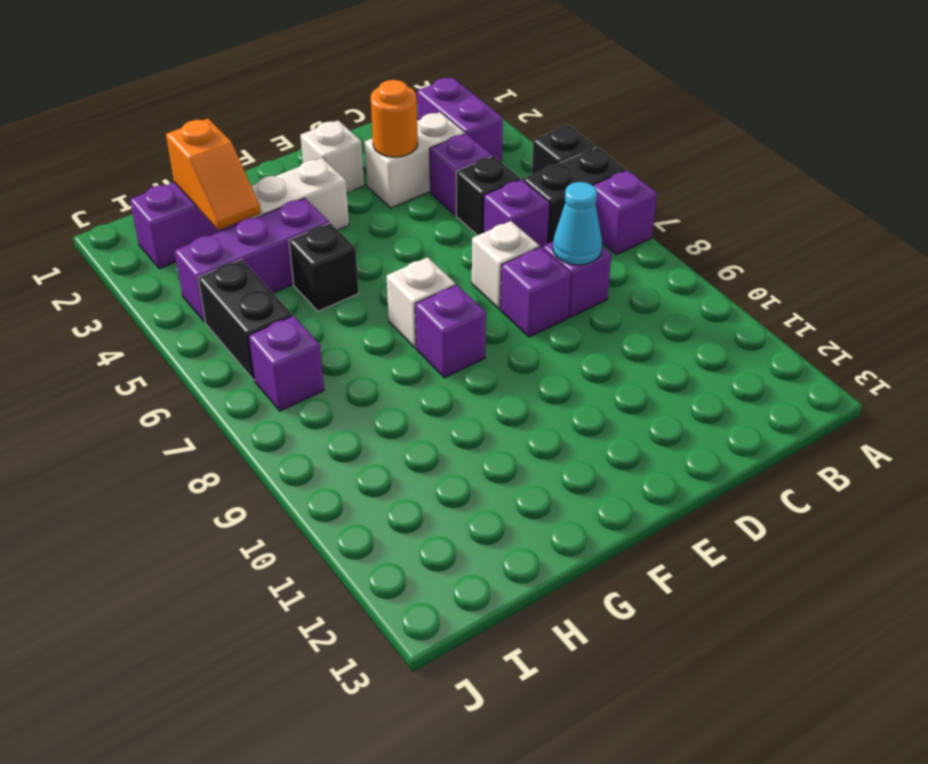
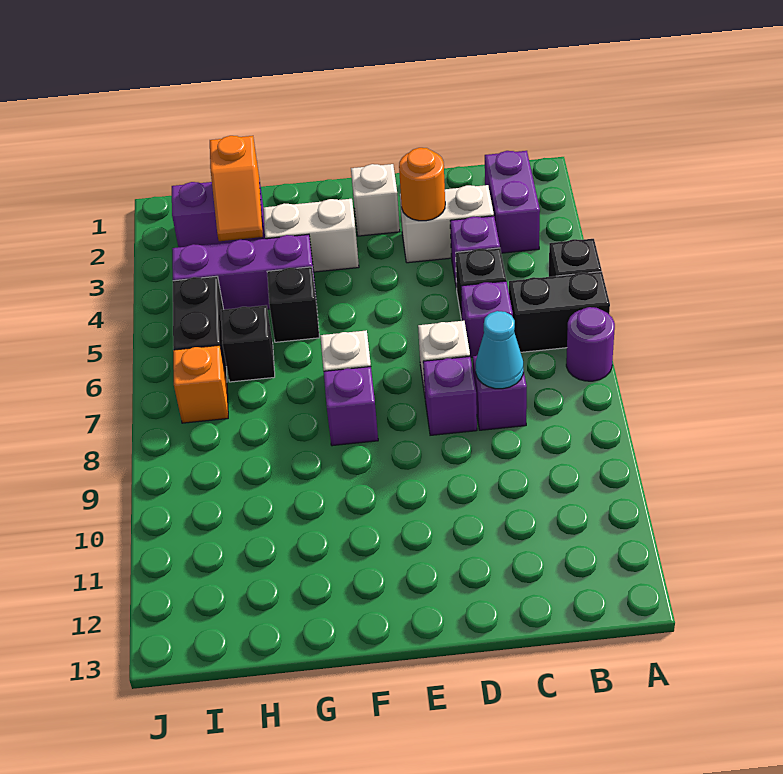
purple brick A7 level 1 -> purple round brick A7 level 1
none -> black brick H6 level 1
purple brick I7 level 1 -> orange brick I7 level 1

